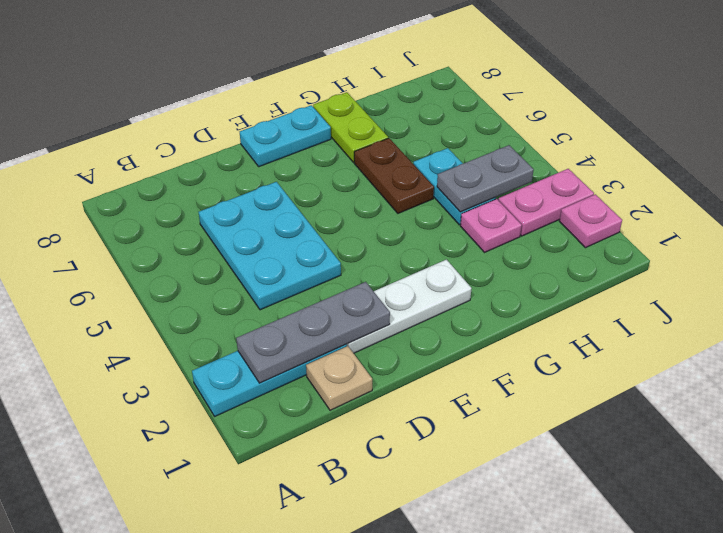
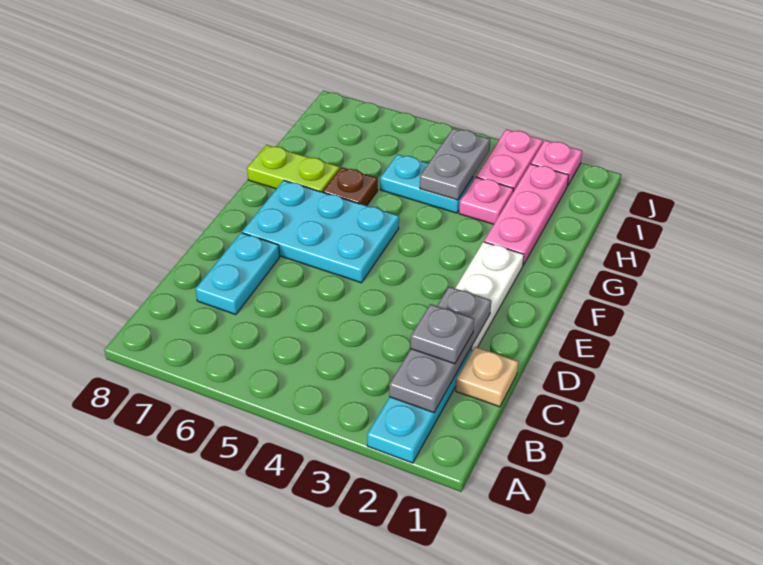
none -> grey plate C2 level 3
cyan plate C4:D6 level 1 -> cyan plate E5:F7 level 1
cyan plate E8:F8 level 1 -> cyan plate C7:D7 level 1
none -> pink plate G2:I2 level 1
brown plate G5:G6 level 1 -> brown plate G6 level 1

